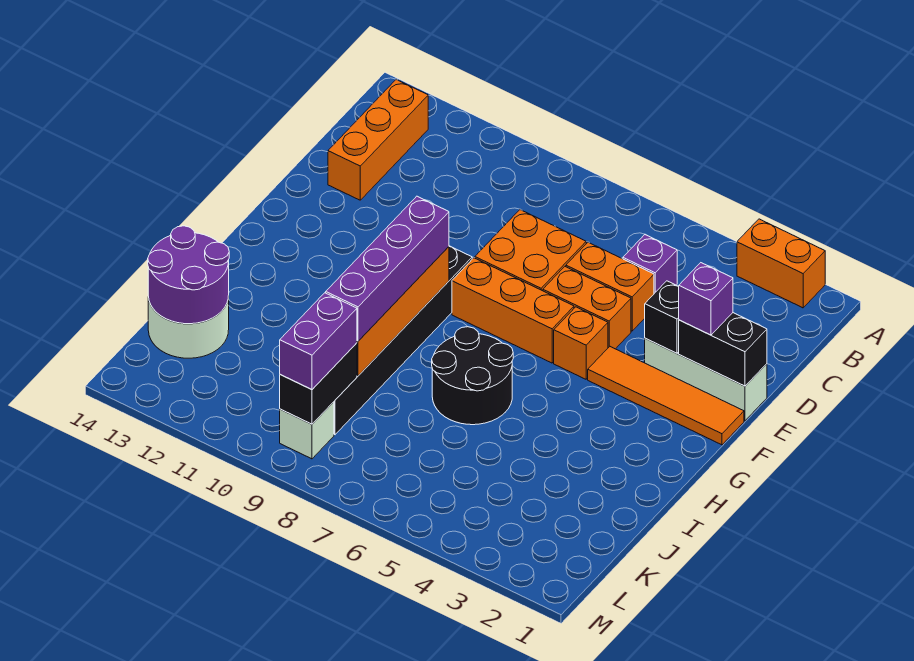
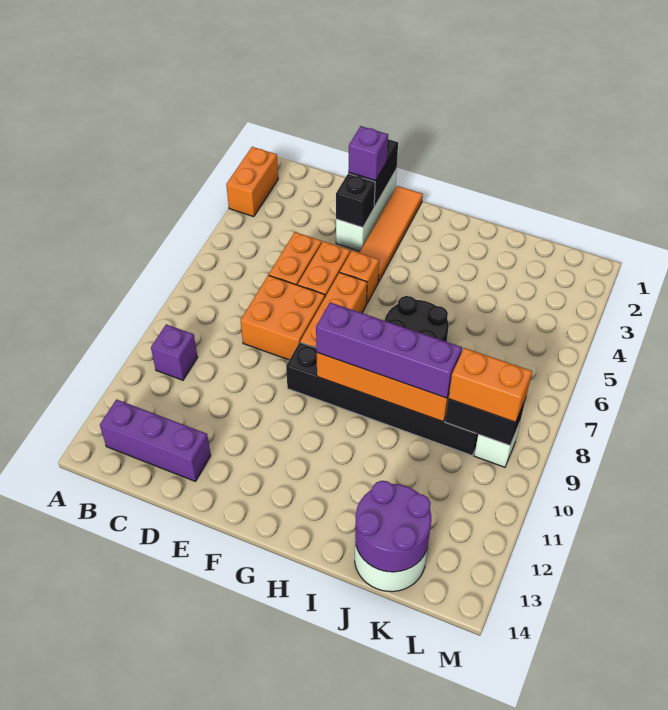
orange brick B13:D13 level 1 -> purple brick B13:D13 level 1
purple brick C5 level 1 -> purple brick B10 level 1
purple brick K9:L9 level 3 -> orange brick K9:L9 level 3

